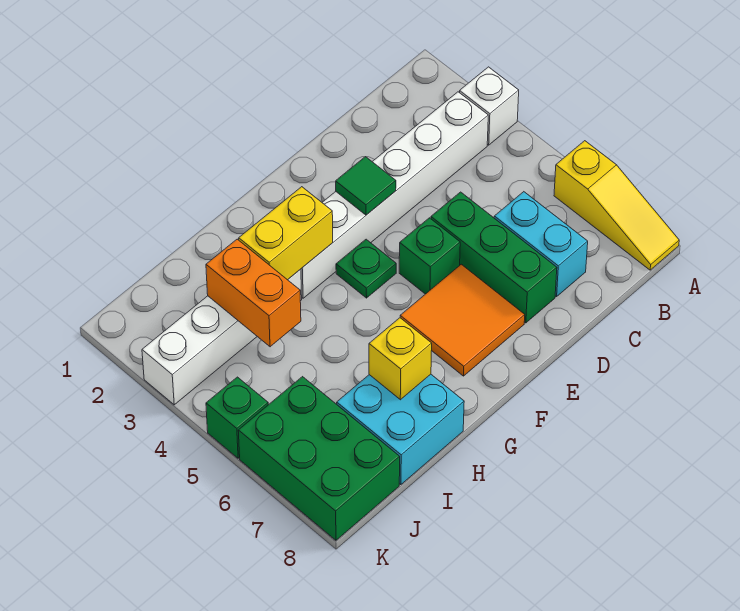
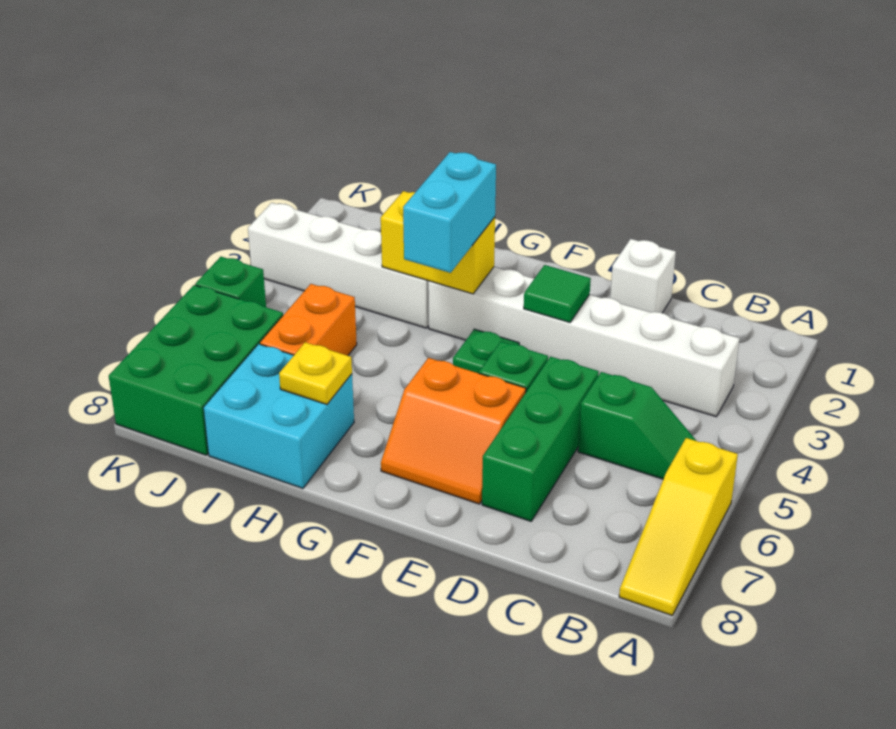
white brick A3 level 1 -> white brick D1 level 1
none -> green slope B5:C5 level 1 top C
cyan brick C6:C7 level 1 -> cyan brick G3:G4 level 3
orange tile E6:F7 level 1 -> orange slope E6:F7 level 1 top 6
yellow brick H7 level 2 -> yellow plate H7 level 2
orange brick I3:I4 level 2 -> orange brick I5:I6 level 1

